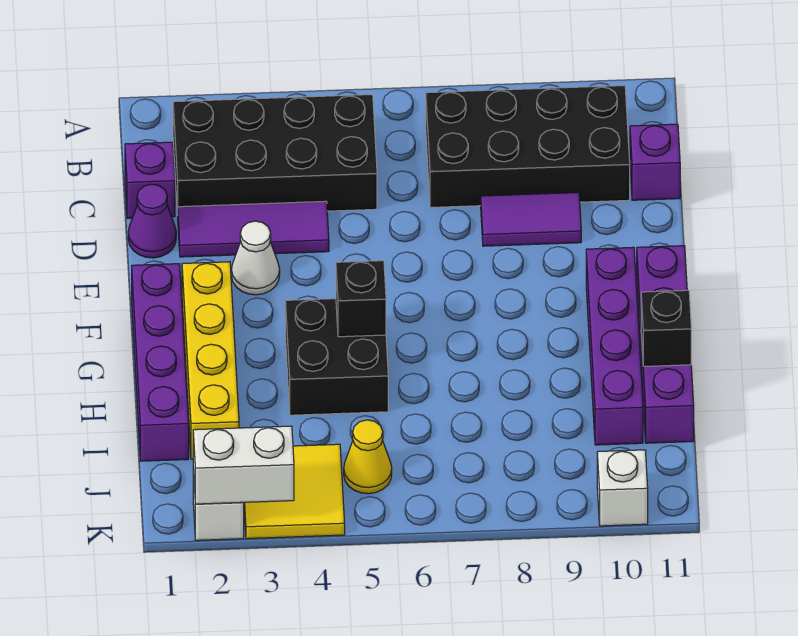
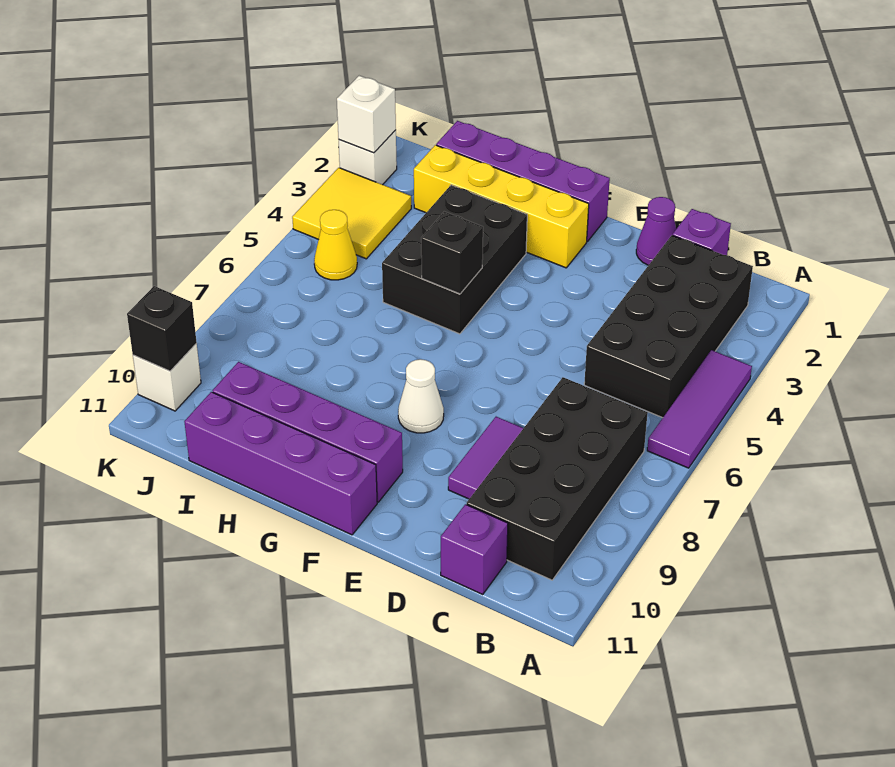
purple tile D2:D4 level 1 -> purple tile A4:A6 level 1
white cone E3 level 1 -> white cone F8 level 1
black brick G4:H5 level 1 -> black brick G3:H5 level 1
black brick H11 level 2 -> black brick K10 level 2
white brick K2:K3 level 2 -> white brick K2 level 2

